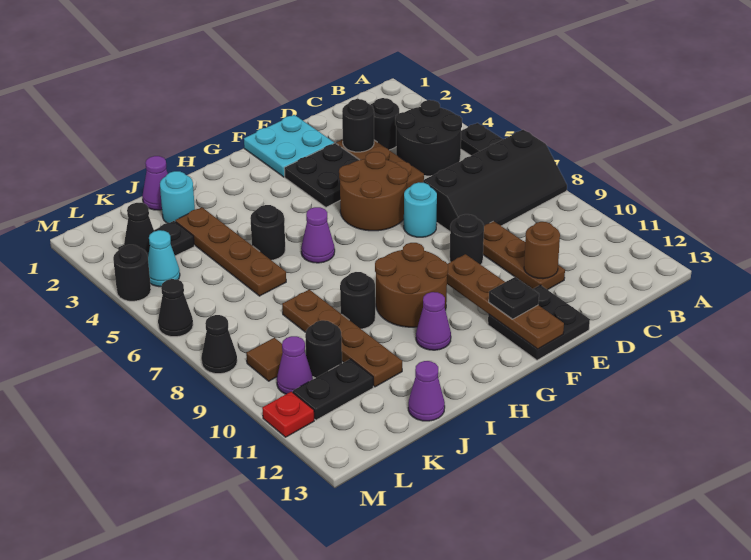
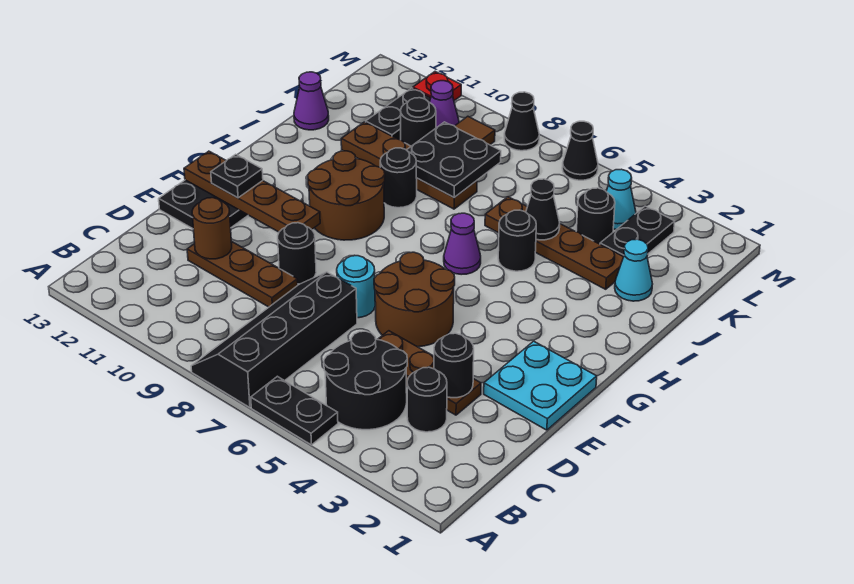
black plate E3:F4 level 1 -> black plate J8:K9 level 2
purple cone H11 level 1 -> none
purple cone J1 level 1 -> none
cyan round brick J2 level 1 -> cyan cone J2 level 1
black cone L3 level 2 -> black cone J5 level 2
black round brick M4 level 1 -> black round brick K4 level 1

